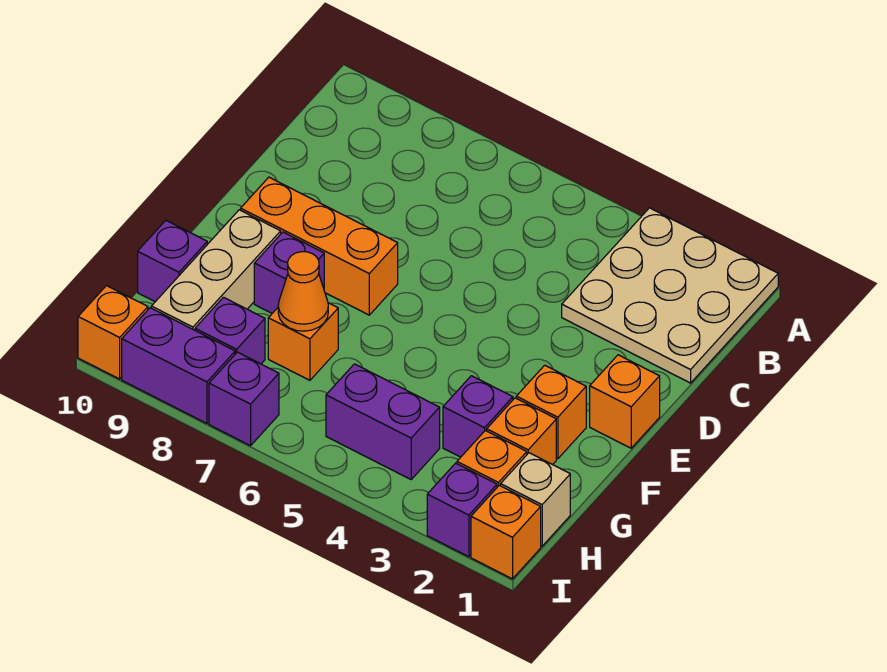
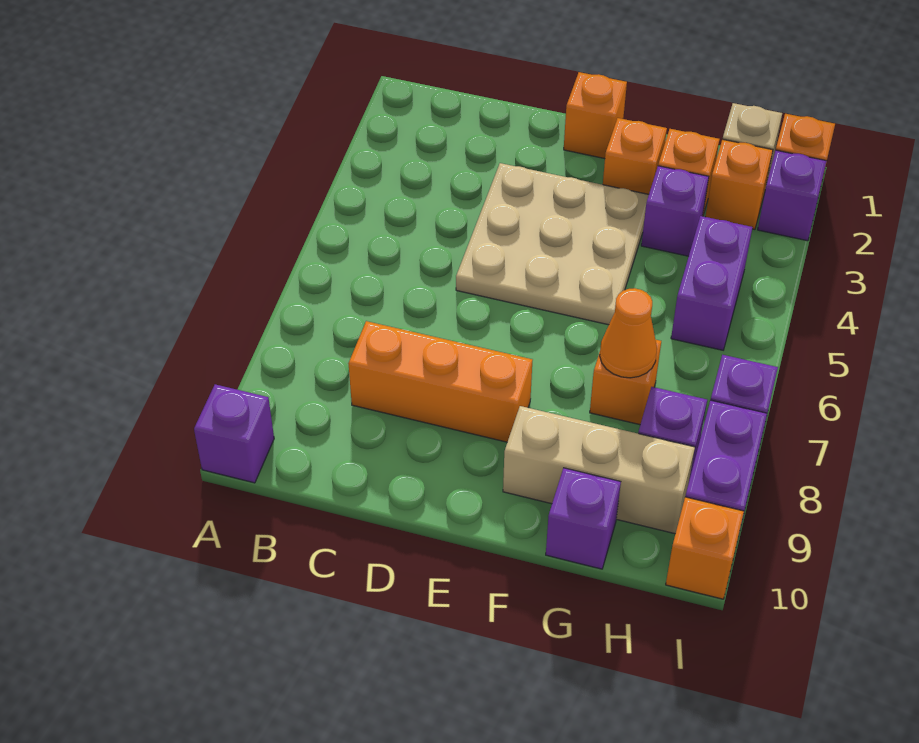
tan plate A1:C3 level 1 -> tan plate D3:F5 level 1
orange brick E7:E9 level 1 -> orange brick C8:E8 level 1
purple brick F8 level 1 -> purple brick A10 level 1

